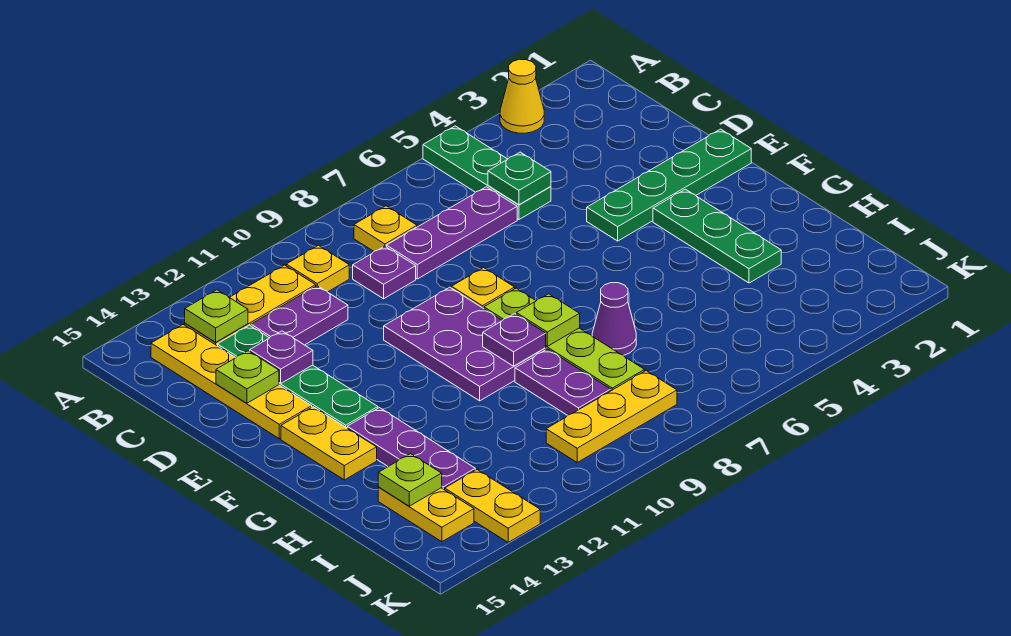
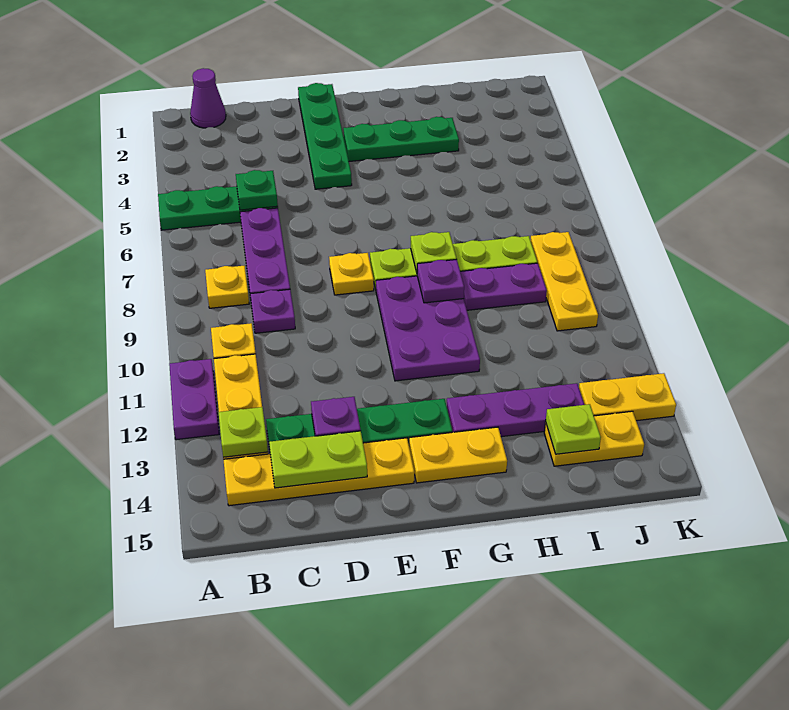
yellow cone A3 level 1 -> none
purple plate C11:C12 level 1 -> purple plate A11:A12 level 1
lime plate D14 level 2 -> lime plate C14:D14 level 2
purple plate E9:G10 level 1 -> purple plate F9:G11 level 1
purple cone H7 level 1 -> purple cone B1 level 1

